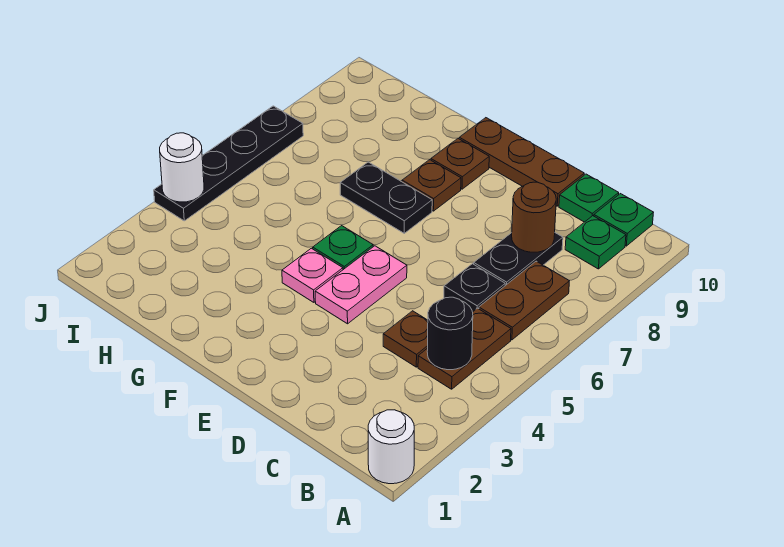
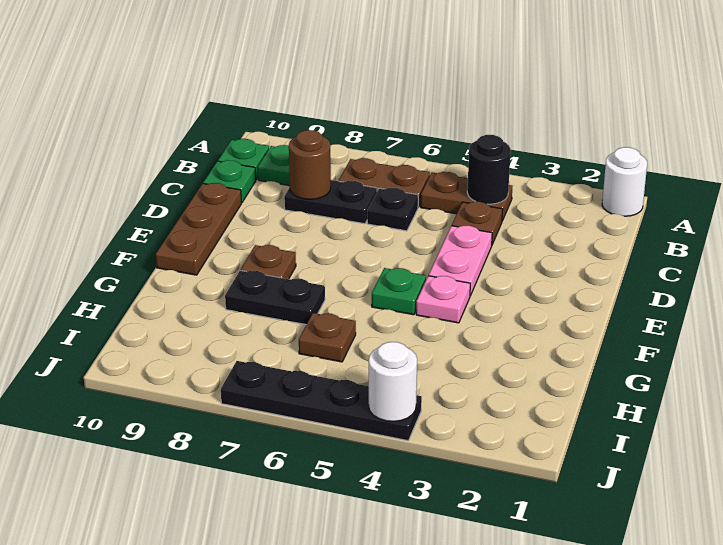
pink plate E4:E5 level 1 -> pink plate D4:E4 level 1
black plate F7:G7 level 1 -> black plate G7:G8 level 1
brown plate F9 level 1 -> brown plate H6 level 1

